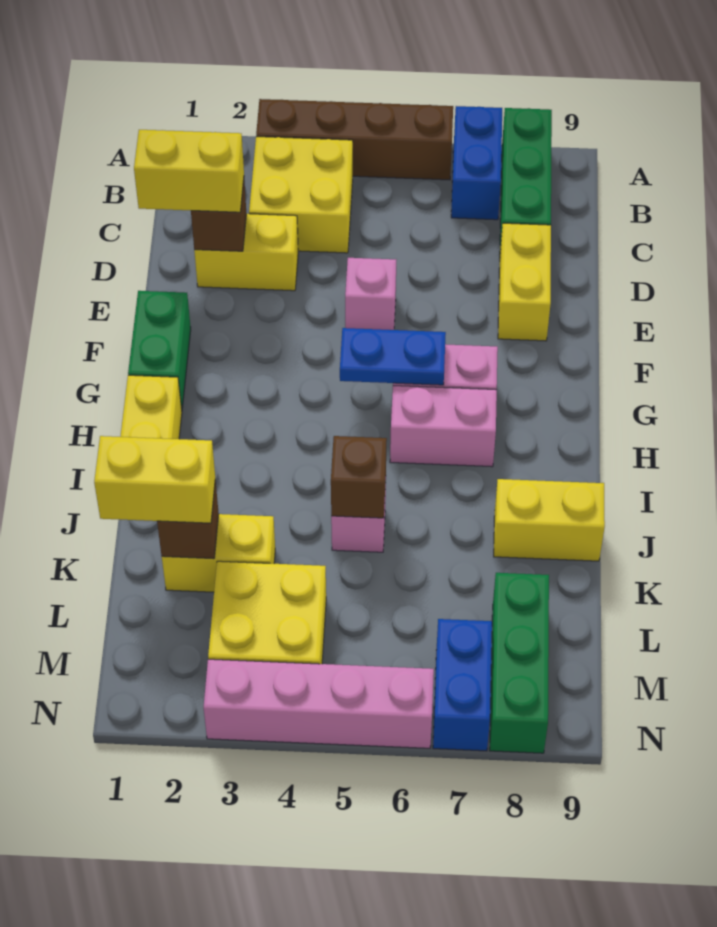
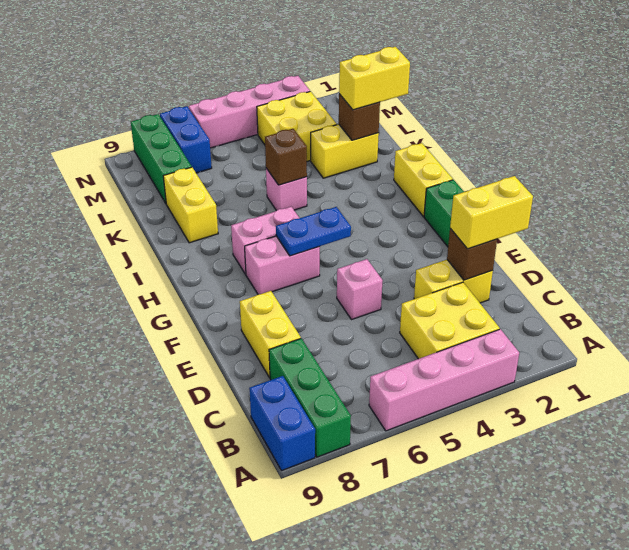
brown brick A3:A6 level 1 -> pink brick A3:A6 level 1
blue brick A7:B7 level 1 -> blue brick A9:B9 level 1
yellow brick J8:J9 level 1 -> yellow brick J8:K8 level 1

